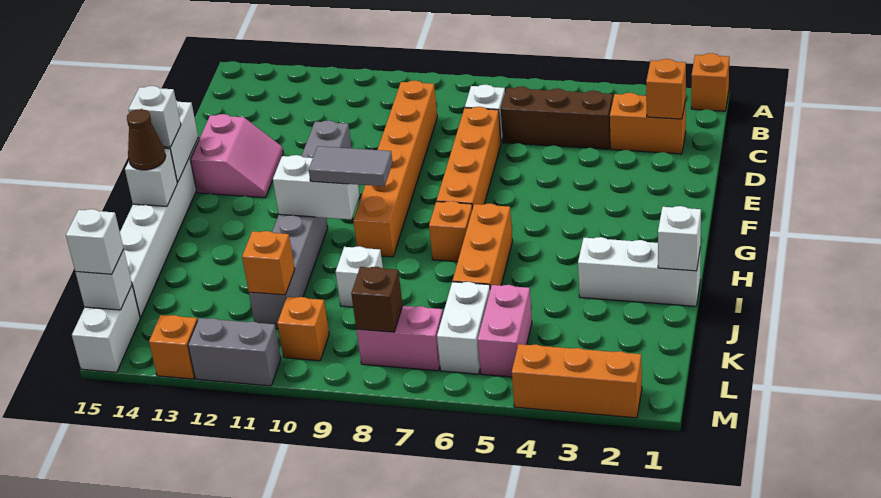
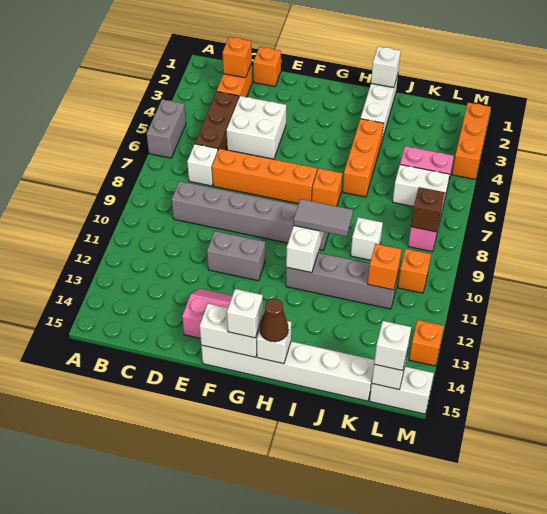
orange brick A1 level 1 -> orange brick D1 level 1
orange brick C9:H9 level 1 -> grey brick C9:H9 level 1
none -> white brick D4:E5 level 1
orange brick H6:J6 level 1 -> orange brick I4:I6 level 1
grey tile H9:H10 level 3 -> grey tile H10:I10 level 3
grey brick M11:M12 level 1 -> grey brick A5:A6 level 1

